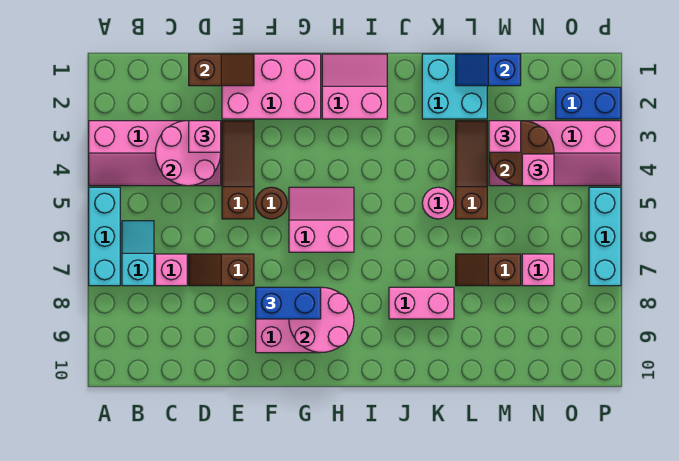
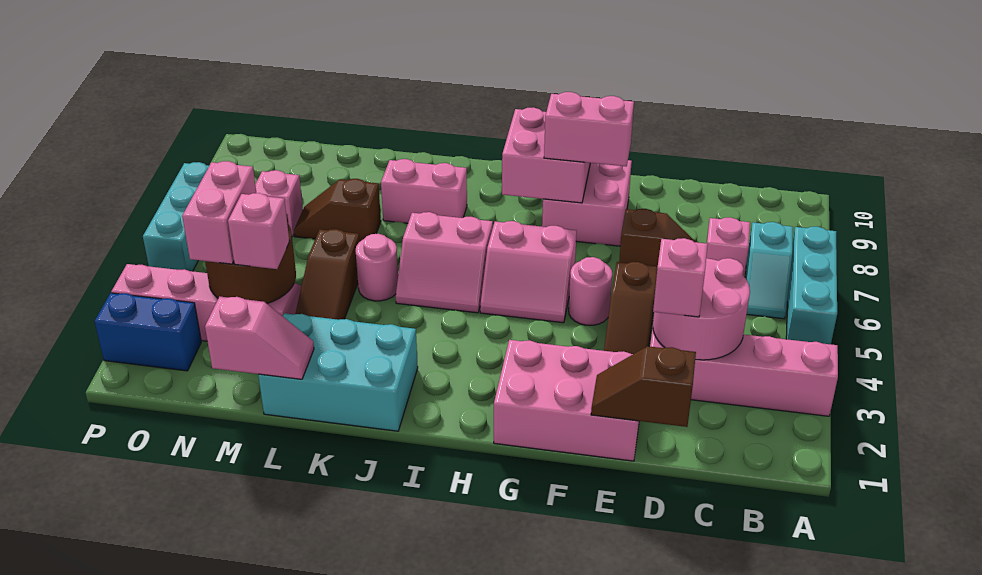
brown round brick F5 level 1 -> pink round brick F5 level 1
blue brick F8:G8 level 3 -> pink brick F8:G8 level 3
pink round brick G8:H9 level 2 -> pink brick G8:H9 level 2
pink slope H1:I2 level 1 top 2 -> pink slope I5:J6 level 1 top 6
cyan brick K1:L2 level 1 -> cyan brick J1:L2 level 1
blue slope L1:M1 level 2 top M -> pink slope L1:M1 level 2 top M
brown slope L7:M7 level 1 top M -> brown slope L7:M7 level 1 top L
pink brick N4 level 3 -> pink brick N3:N4 level 3

